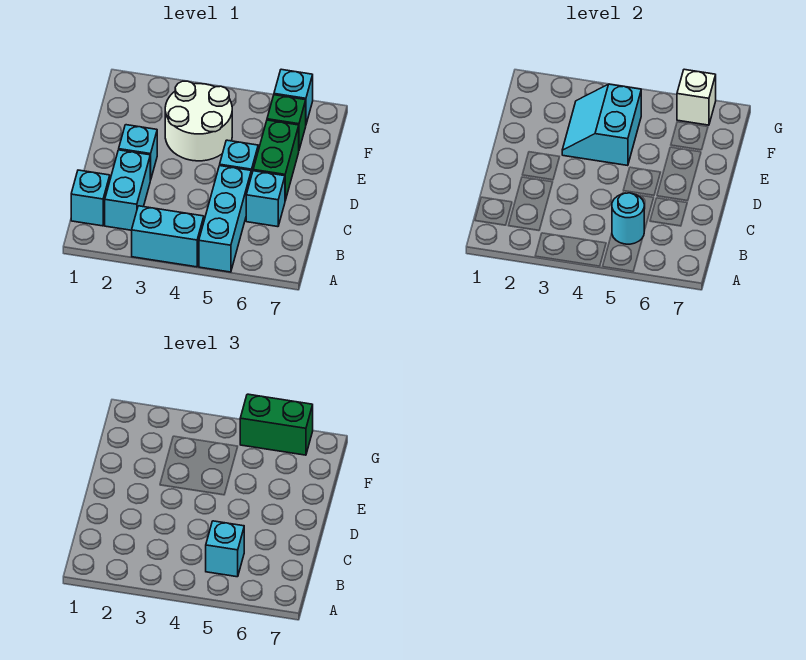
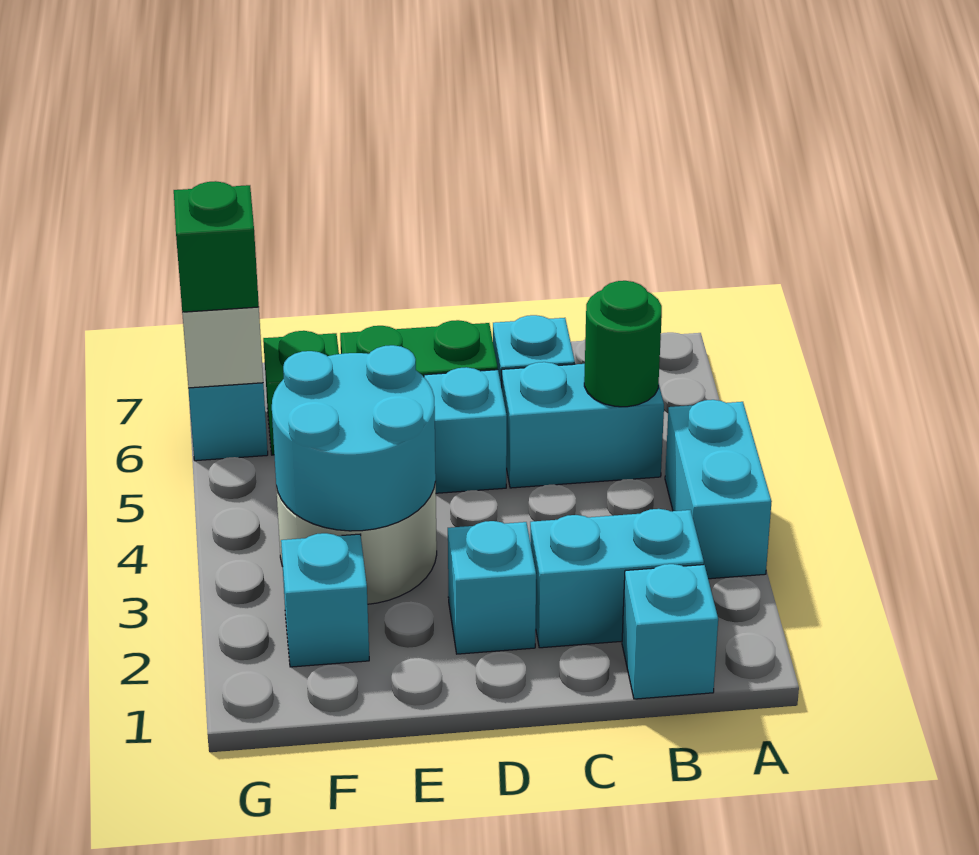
cyan brick A5:C5 level 1 -> cyan brick B5:C5 level 1
cyan round brick B5 level 2 -> green round brick B5 level 2
cyan brick B5 level 3 -> cyan brick F2 level 1
cyan slope E3:F4 level 2 top 4 -> cyan round brick E3:F4 level 2
green brick G5:G6 level 3 -> green brick G6 level 3

